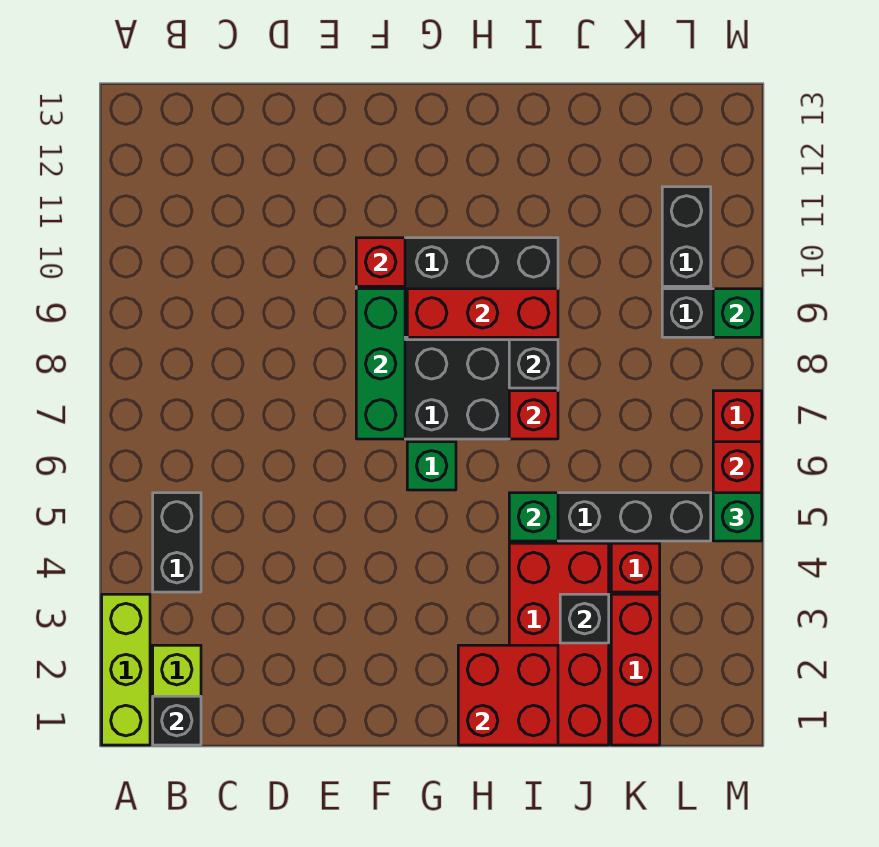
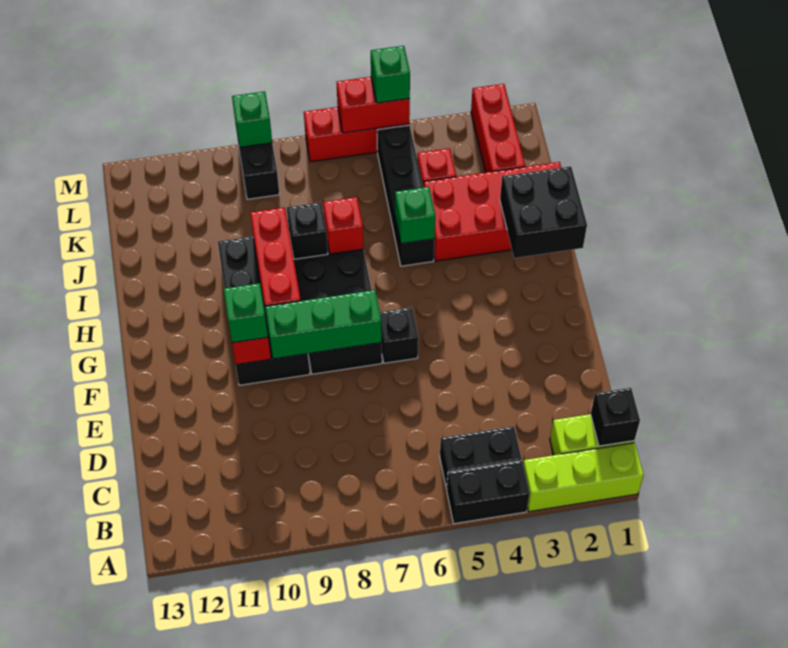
green brick G6 level 1 -> green brick F10 level 3
red brick H1:I2 level 2 -> black brick H1:I2 level 2
black brick J3 level 2 -> black brick F6 level 1
red brick K1:K3 level 1 -> red brick K2:M2 level 1
black brick L10:L11 level 1 -> black brick A4:A5 level 1

